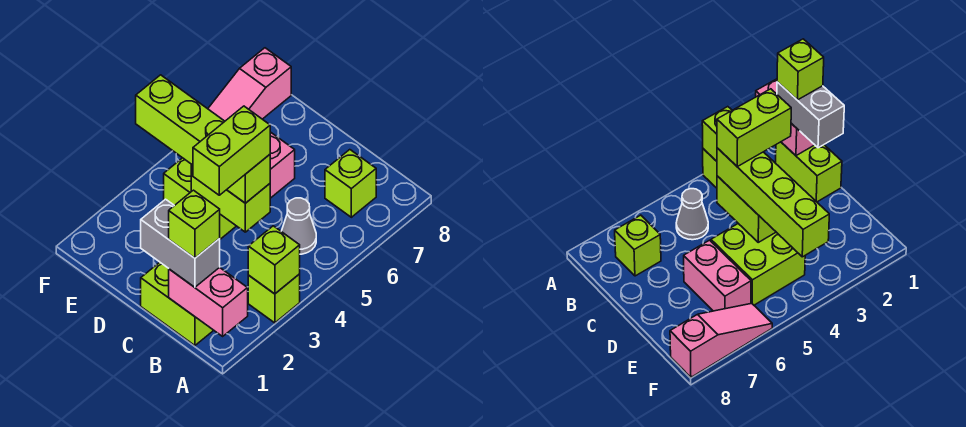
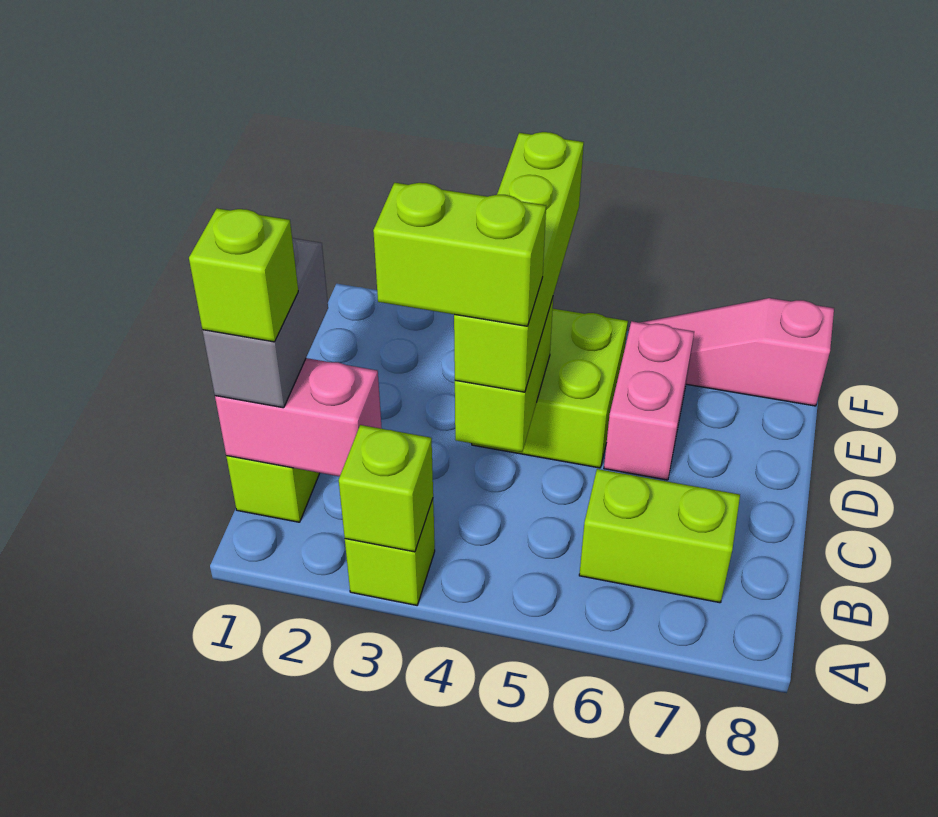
pink brick A1:B1 level 2 -> pink brick B1:B2 level 2
grey cone B5 level 1 -> none
lime brick B7 level 1 -> lime brick B6:B7 level 1

